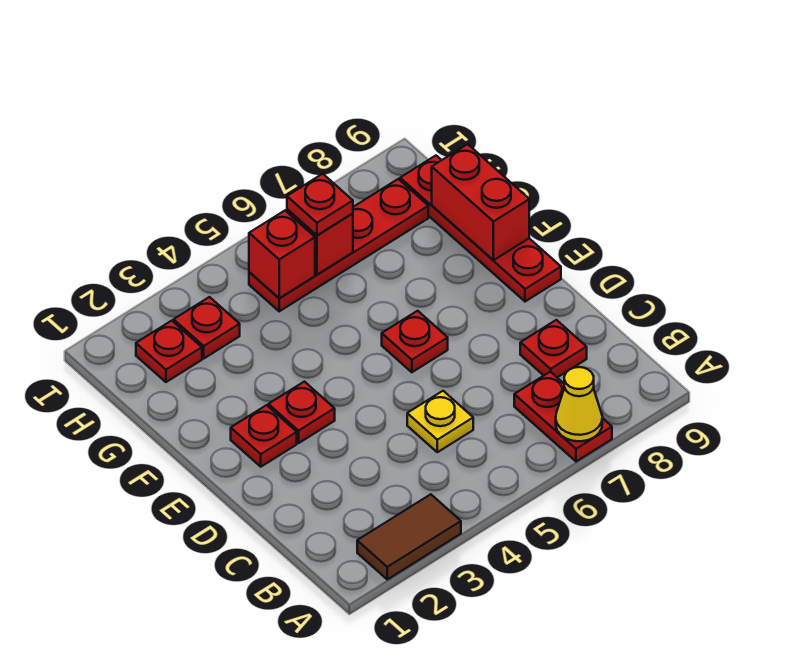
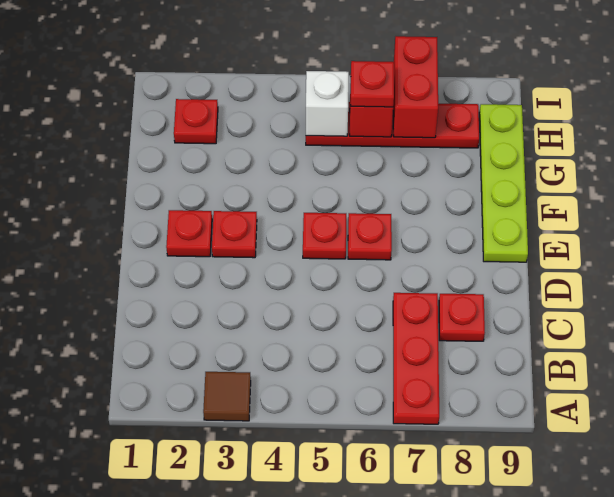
brown tile A2:A3 level 1 -> brown tile A3 level 1
red plate A7:B7 level 1 -> red plate A7:C7 level 1
yellow cone A7 level 2 -> none
yellow plate C5 level 1 -> none
red plate E9:H9 level 1 -> lime plate E9:H9 level 1
red brick F9:G9 level 2 -> red brick H7:I7 level 2
red plate H3 level 1 -> red plate E5 level 1
red brick H5 level 2 -> white brick H5 level 2

